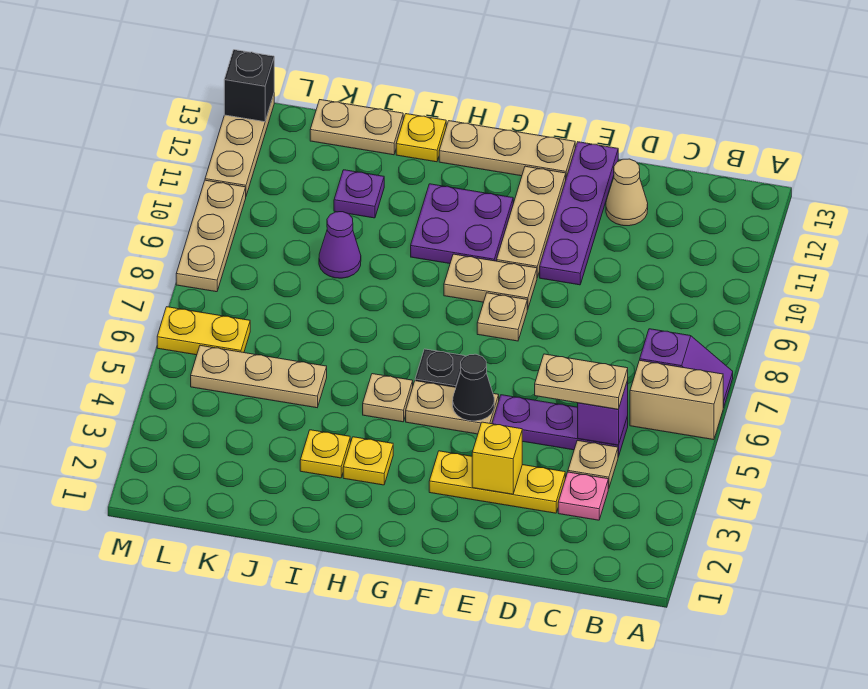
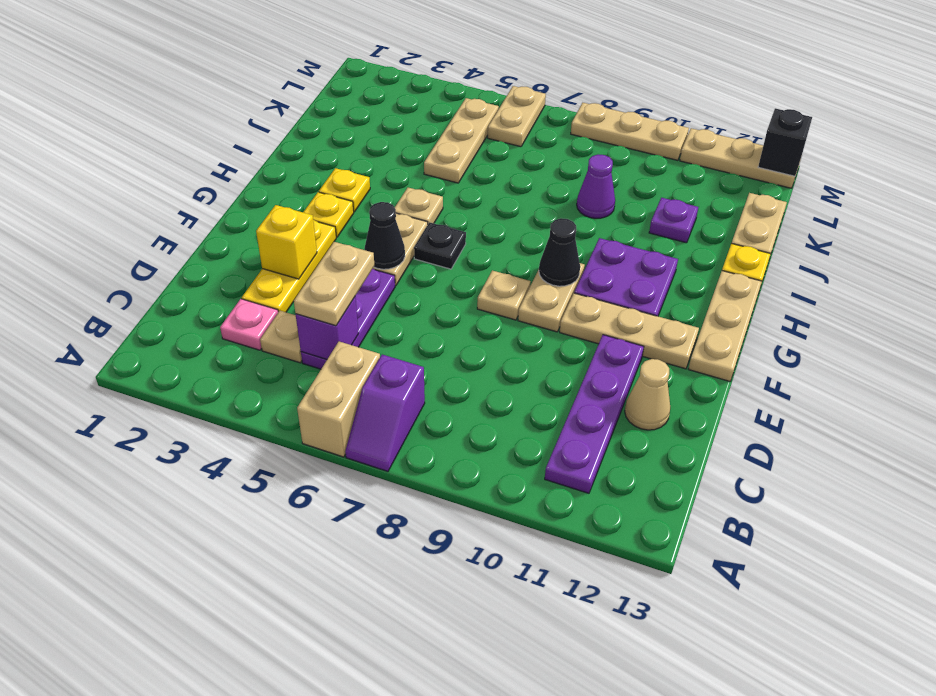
purple plate E10:E13 level 1 -> purple plate B11:E11 level 1
none -> black cone G9 level 2
yellow plate I3 level 1 -> yellow plate G3 level 1
yellow plate L6:M6 level 1 -> tan plate L6:M6 level 1

